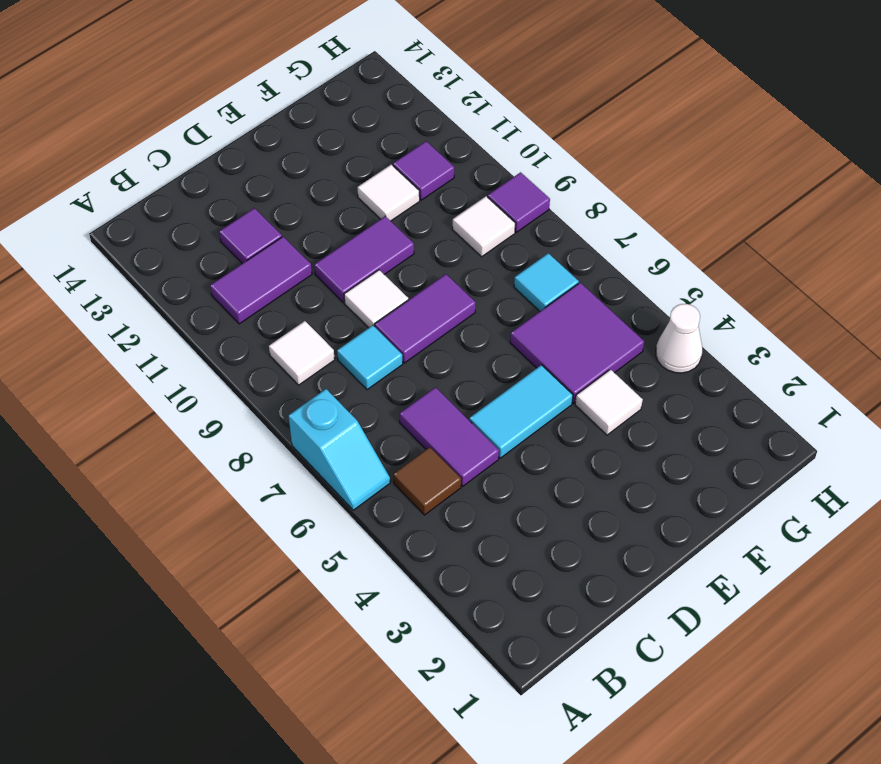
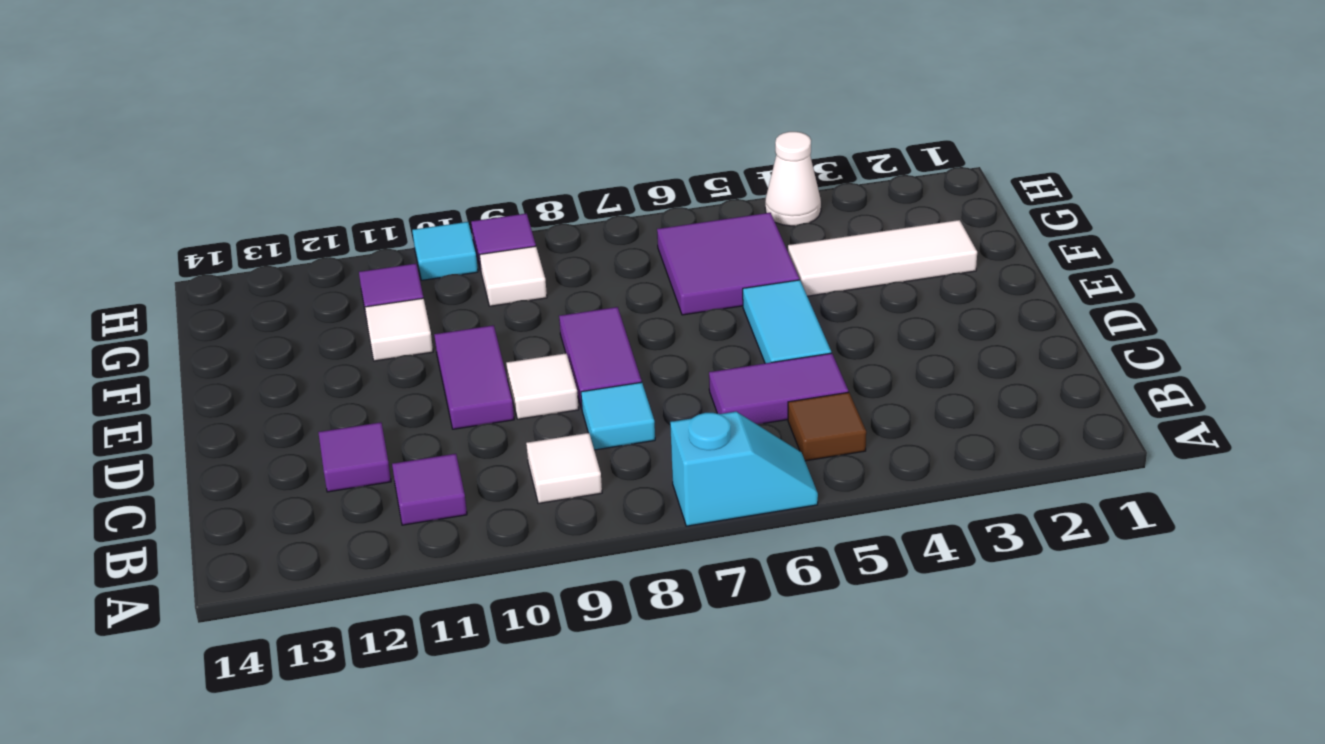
purple tile B11:C11 level 1 -> purple tile B11 level 1
white tile F4 level 1 -> white tile F2:F4 level 1
cyan tile G7 level 1 -> cyan tile H10 level 1

